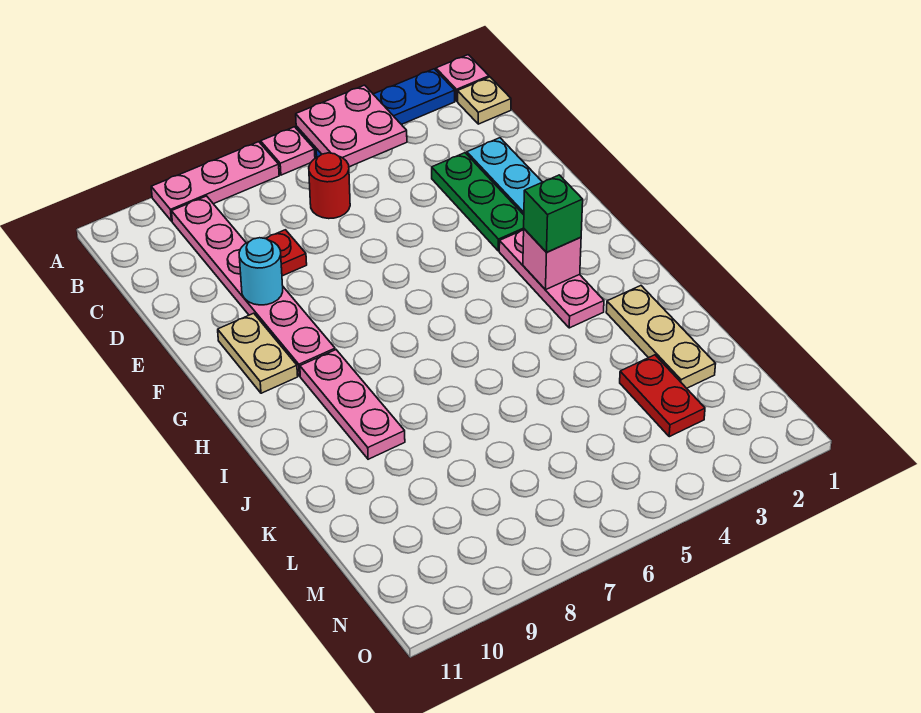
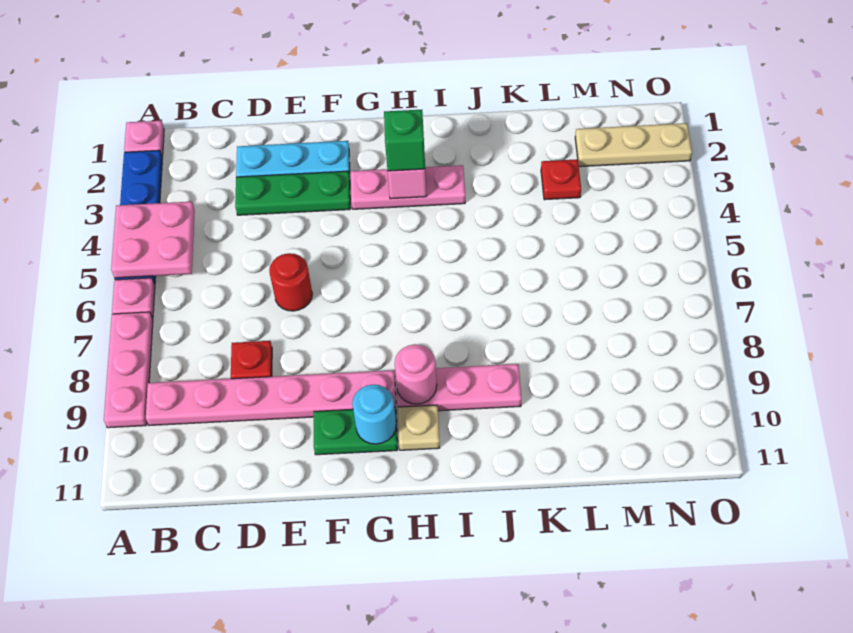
tan plate B1 level 1 -> tan plate H10 level 1
red round brick C6 level 1 -> red round brick E6 level 1
cyan round brick E9 level 2 -> cyan round brick G10 level 2
tan plate F10:G10 level 1 -> green plate F10:G10 level 1
none -> pink round brick H9 level 2
tan plate J2:L2 level 1 -> tan plate M2:O2 level 1
red plate L3:M3 level 1 -> red plate L3 level 1

